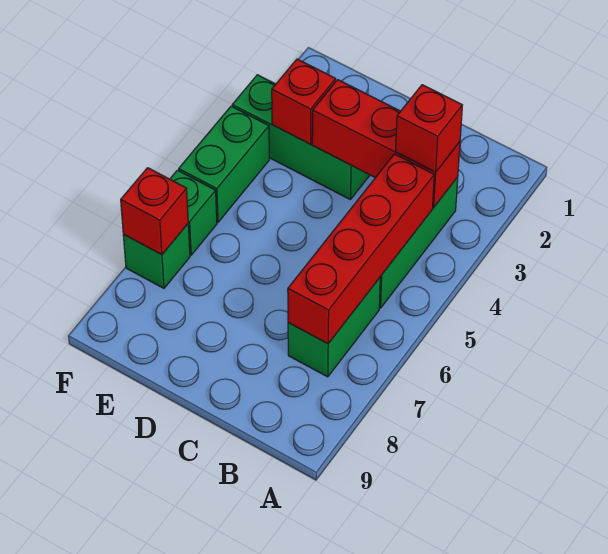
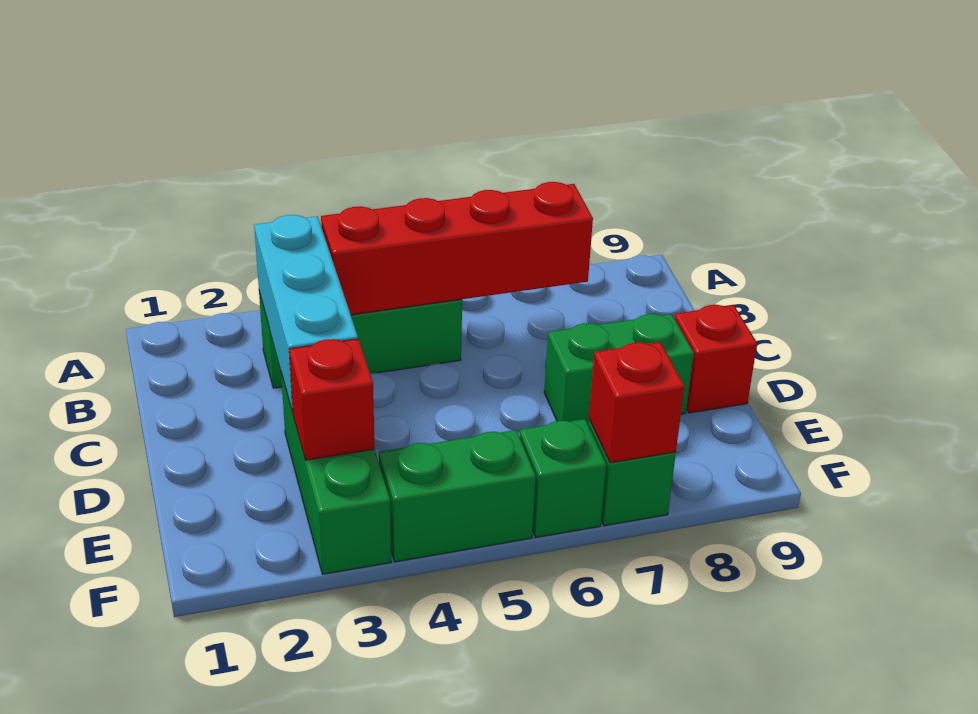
red brick B3:D3 level 2 -> cyan brick B3:D3 level 2
red brick B3 level 3 -> red brick D9 level 1
green brick B6:B7 level 1 -> green brick D7:D8 level 1

